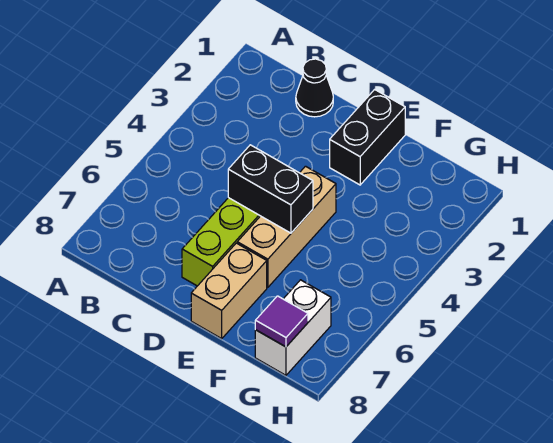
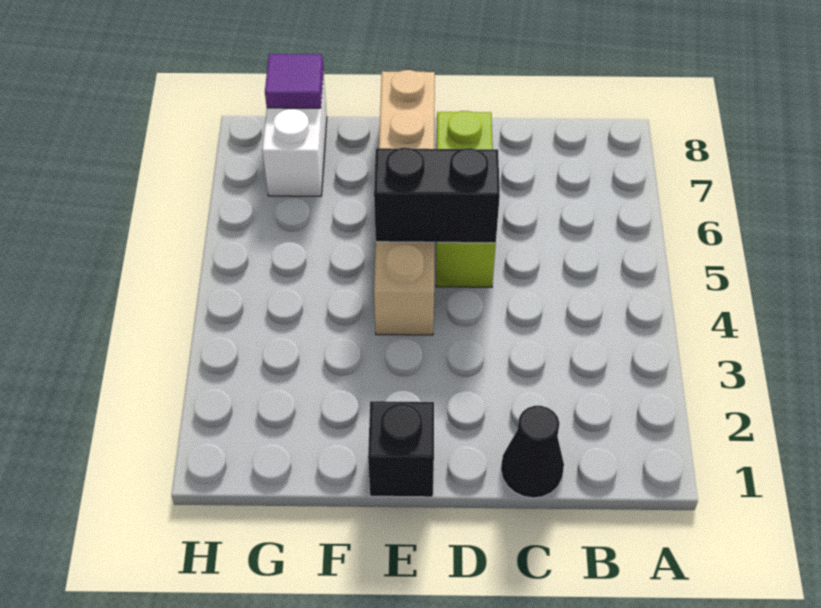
black brick E1:E2 level 1 -> black brick E1 level 1

